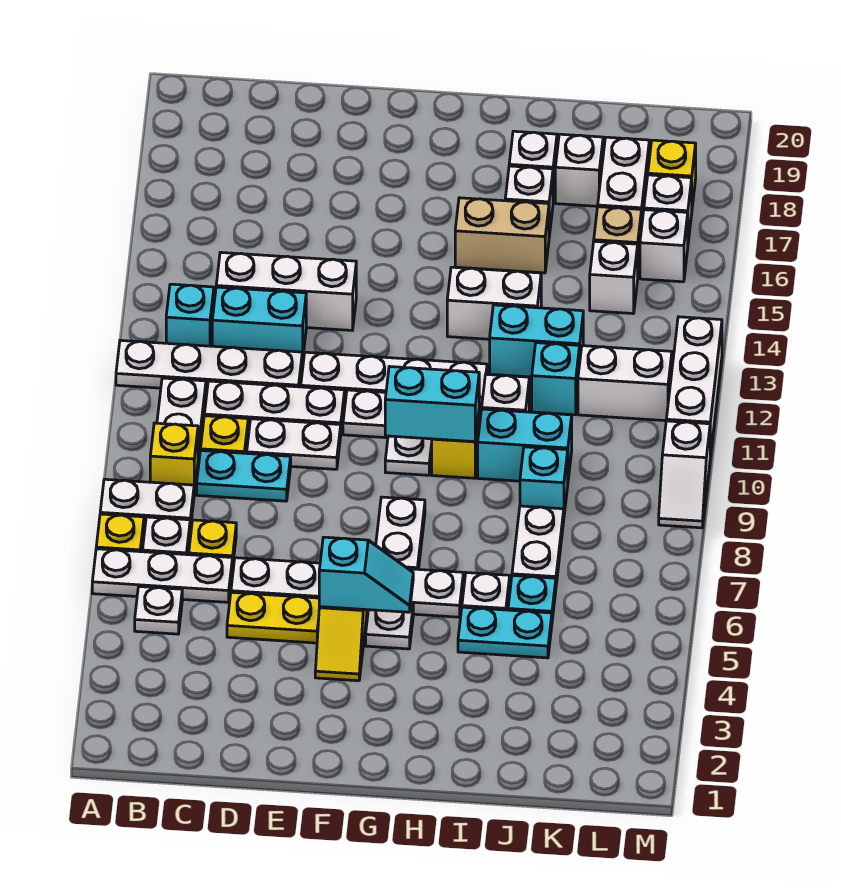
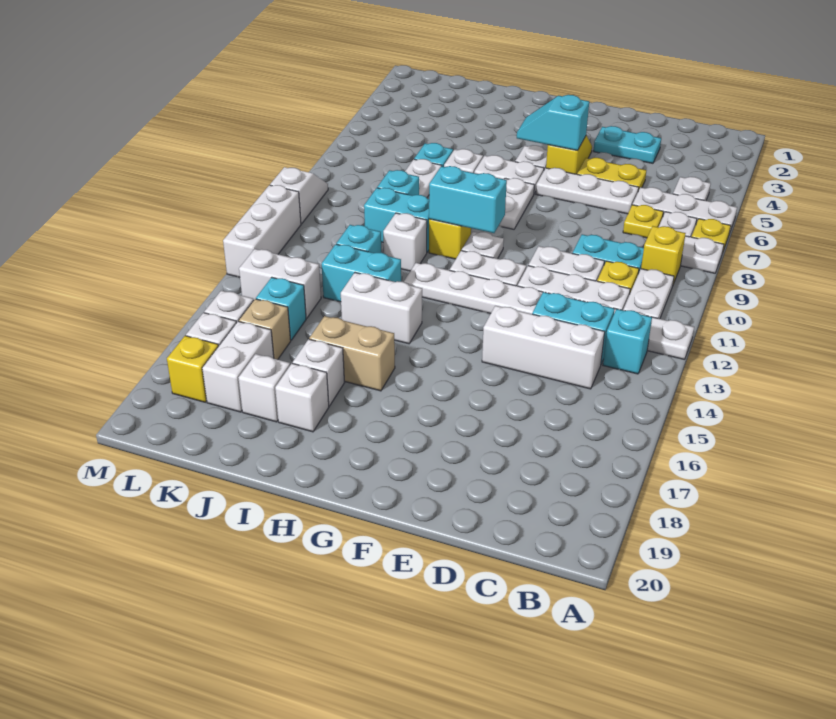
cyan plate I5:J5 level 1 -> cyan plate D3:E3 level 1
white brick K12:L12 level 1 -> white brick K14:L14 level 1
white brick K15 level 1 -> cyan brick K15 level 1

